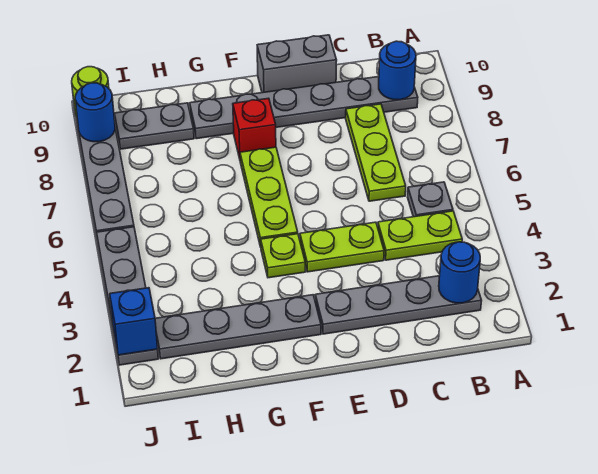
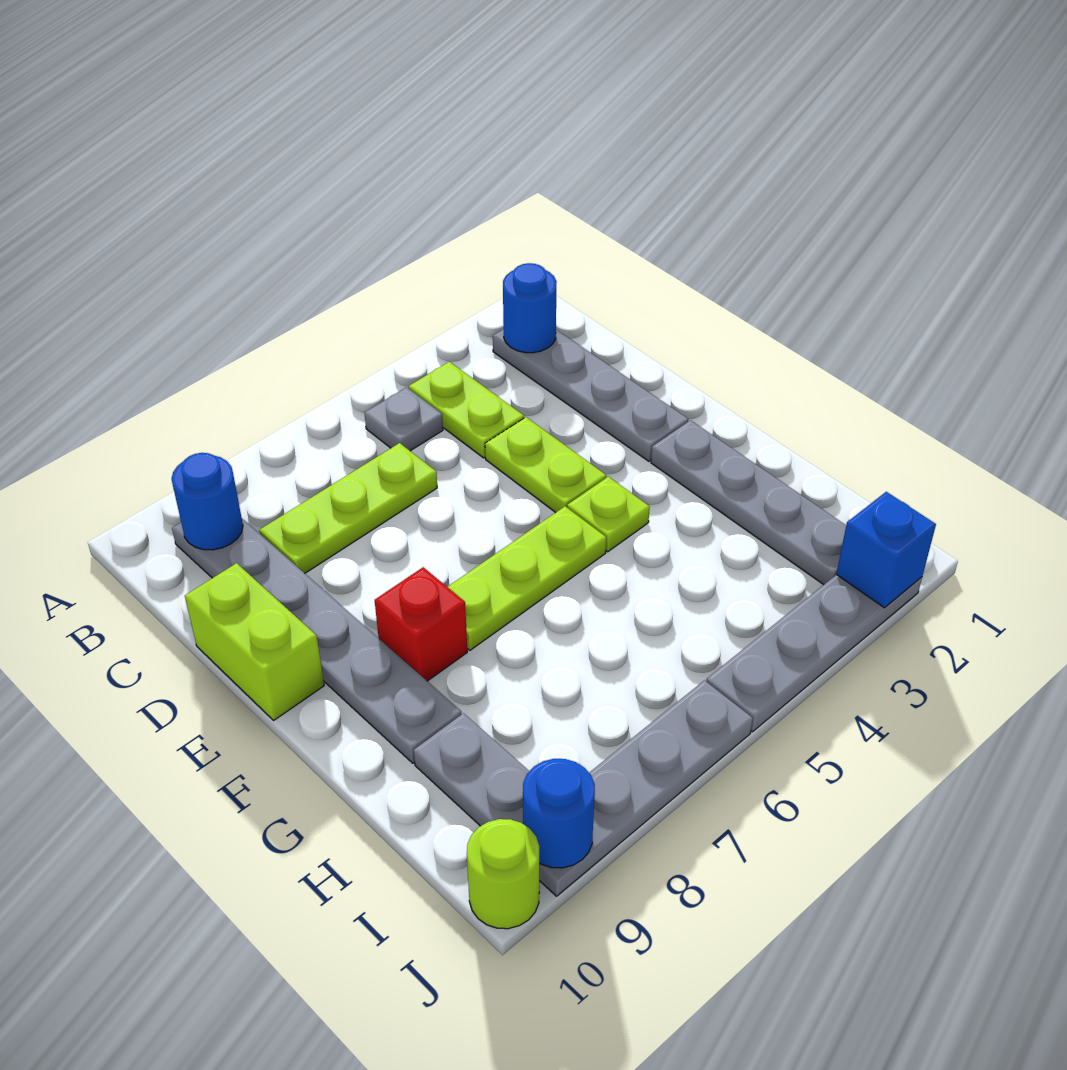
grey brick D10:E10 level 1 -> lime brick D10:E10 level 1

